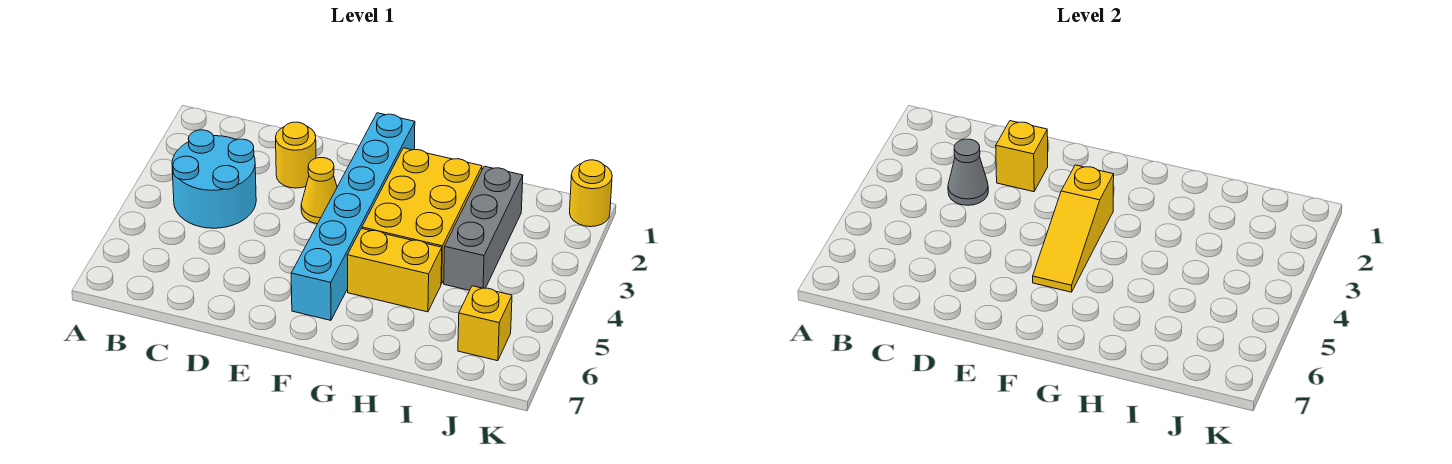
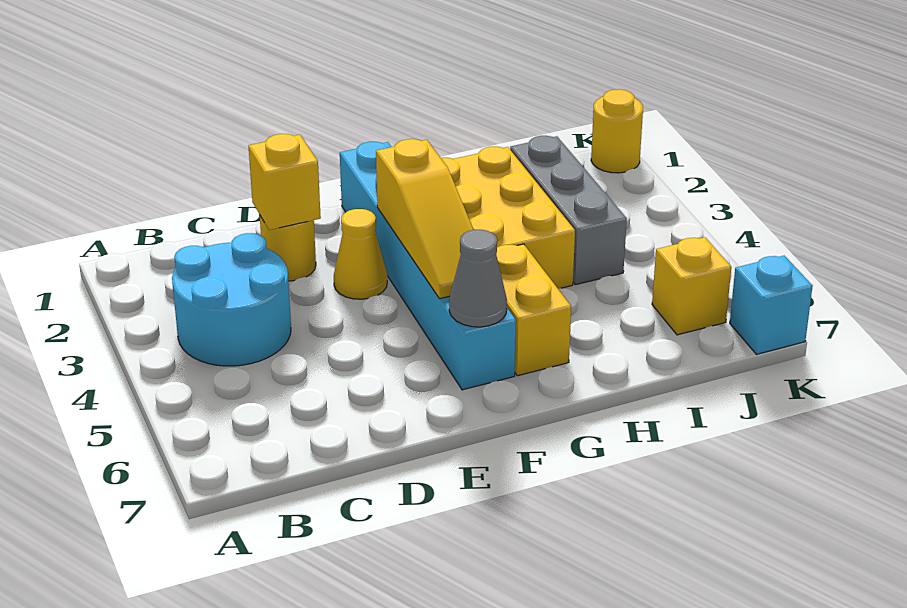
grey cone C3 level 2 -> grey cone F6 level 2
yellow brick G5:H5 level 1 -> yellow brick G5:G6 level 1
none -> cyan brick K7 level 1

